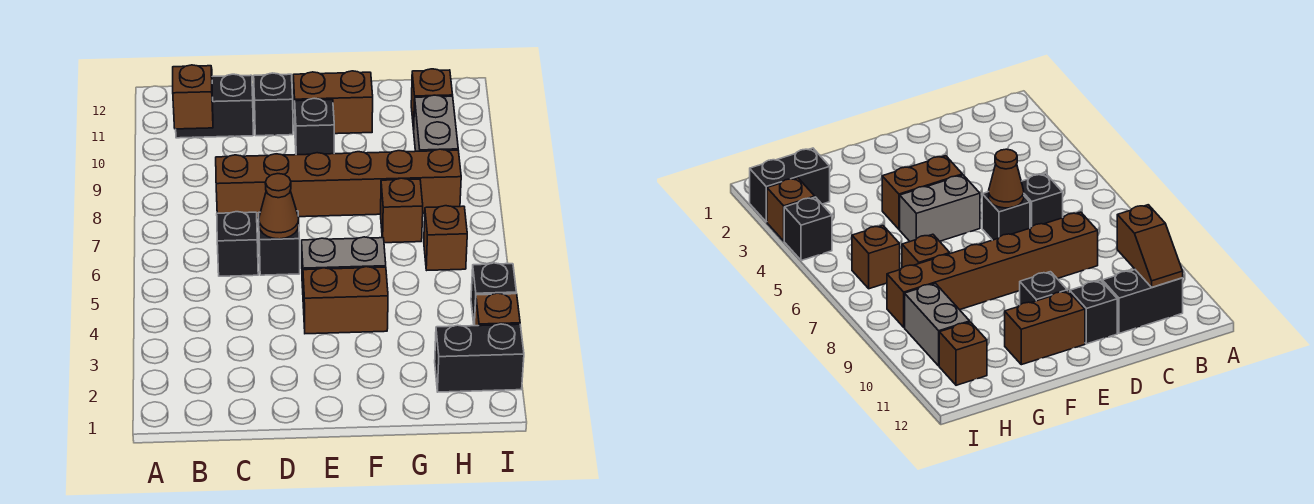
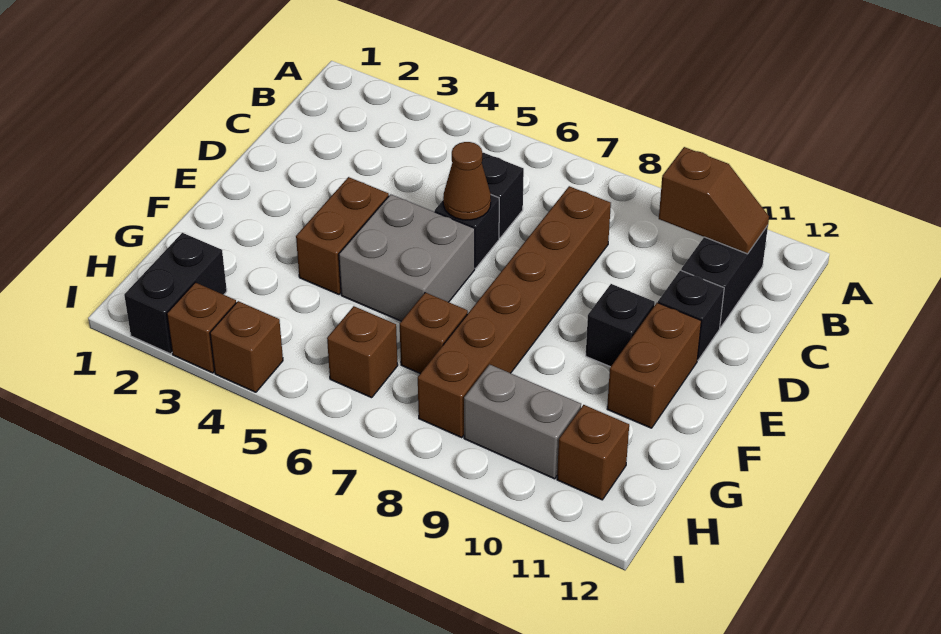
grey brick E5:F5 level 1 -> grey brick E5:F6 level 1
black brick I4 level 1 -> brown brick I4 level 1

